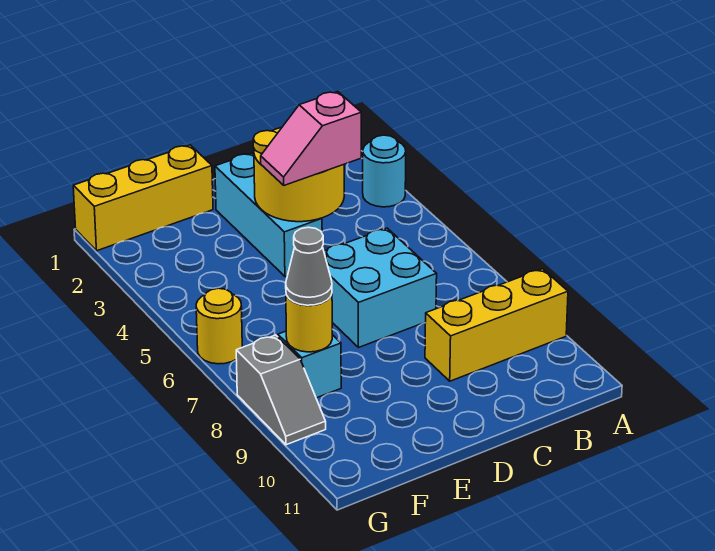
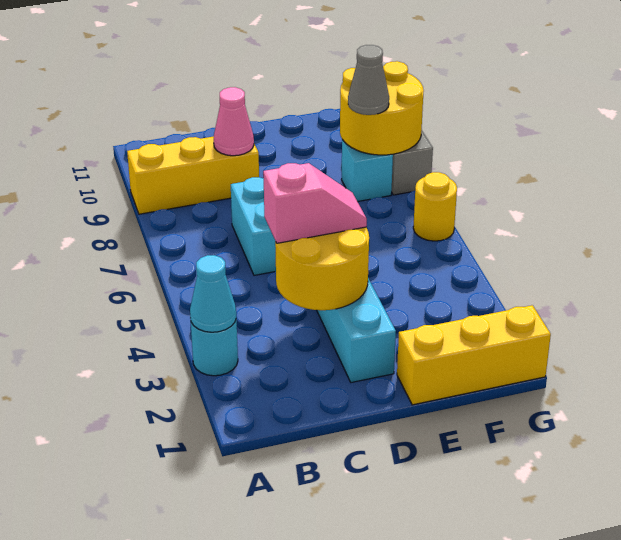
none -> cyan cone A3 level 2
none -> pink cone C9 level 2
yellow round brick F8 level 2 -> yellow round brick F8:G9 level 2

